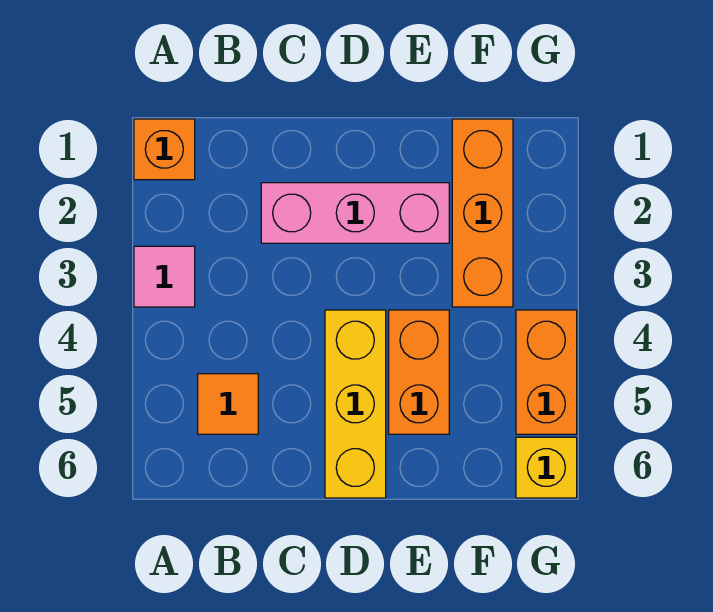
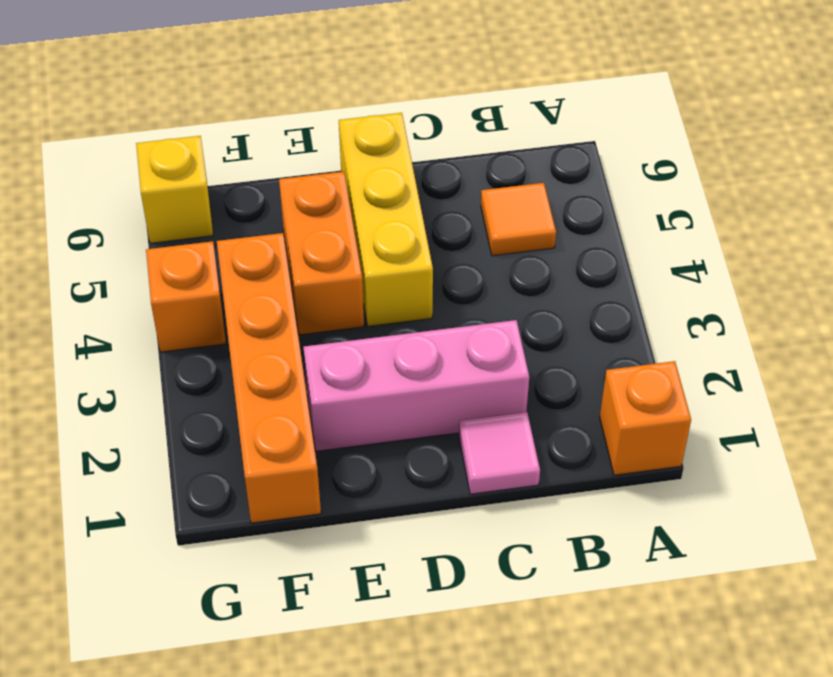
pink tile A3 level 1 -> pink tile C1 level 1
orange brick F1:F3 level 1 -> orange brick F1:F4 level 1
orange brick G4:G5 level 1 -> orange brick G4 level 1

